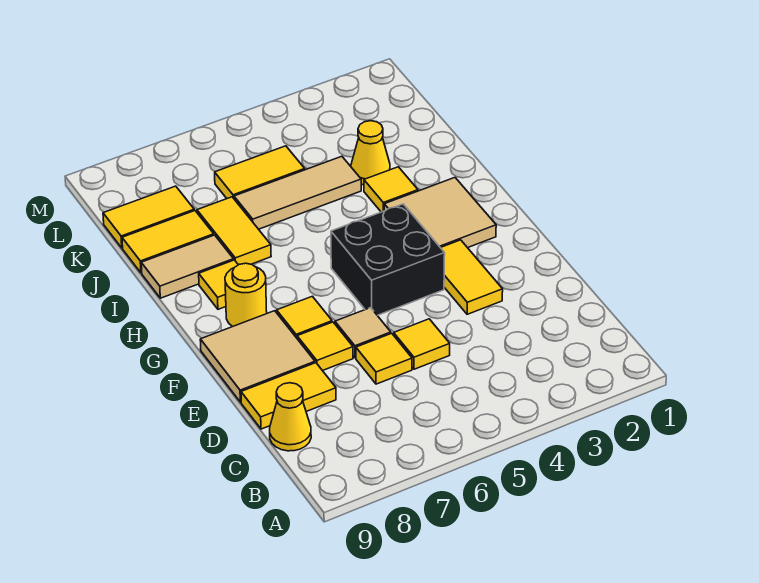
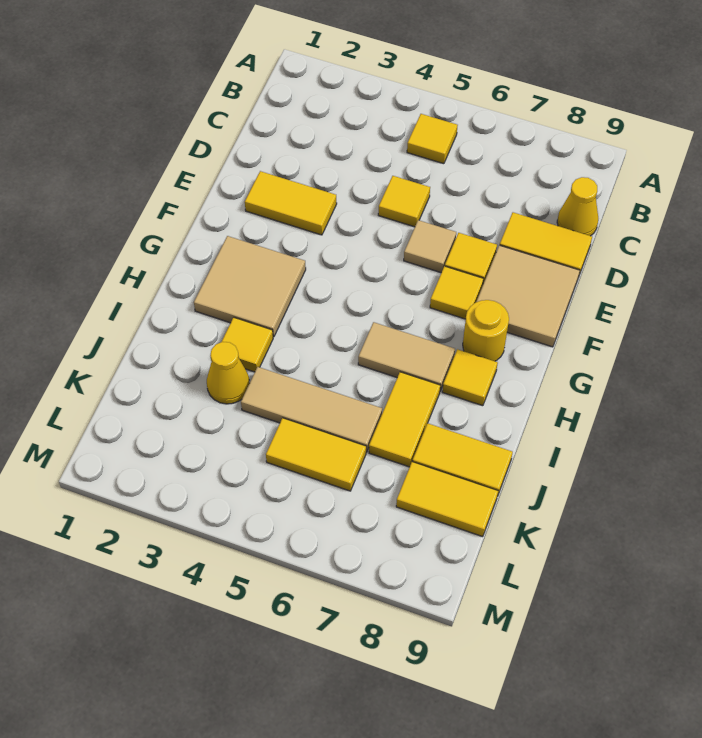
yellow tile D6 level 1 -> yellow tile B5 level 1
yellow tile E3:F3 level 1 -> yellow tile E2:E3 level 1
black brick F4:G5 level 1 -> none
tan tile I8:I9 level 1 -> tan tile H6:H7 level 1

